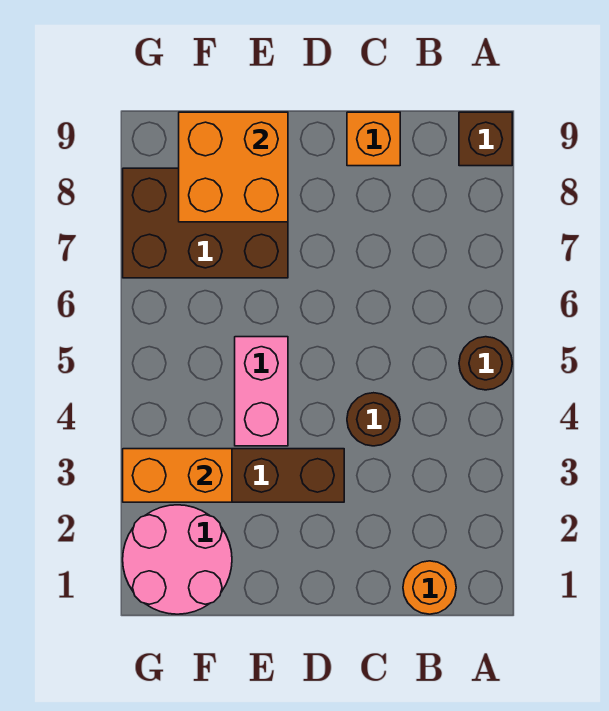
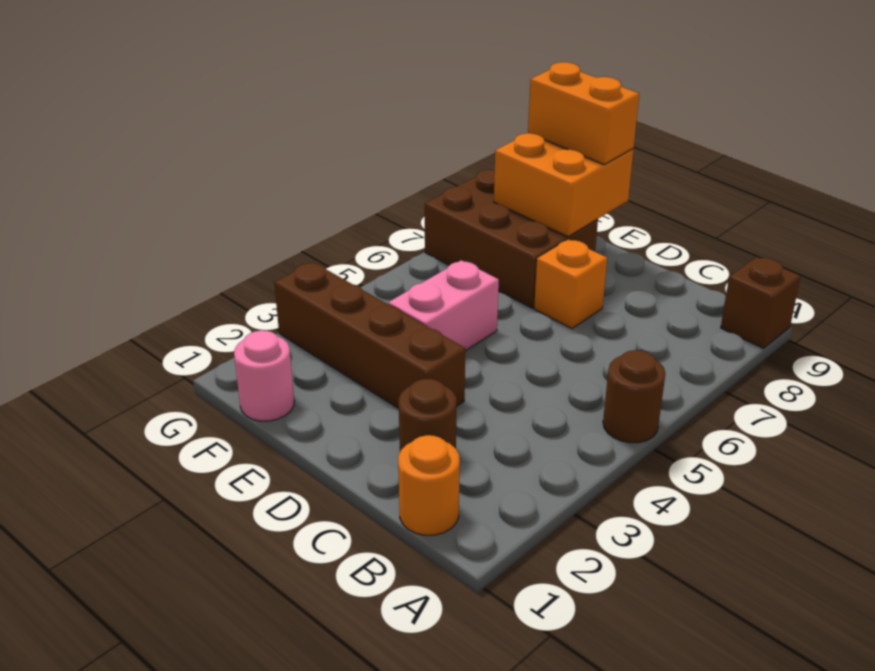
brown round brick C4 level 1 -> brown round brick C2 level 1
orange brick C9 level 1 -> orange brick D7 level 1
pink round brick F1:G2 level 1 -> pink round brick F1 level 1
orange brick F3:G3 level 2 -> orange brick E9:F9 level 3

